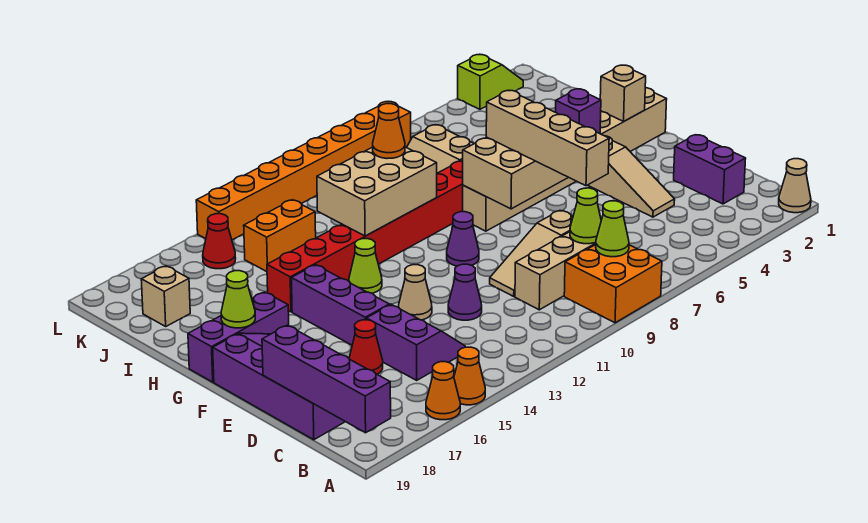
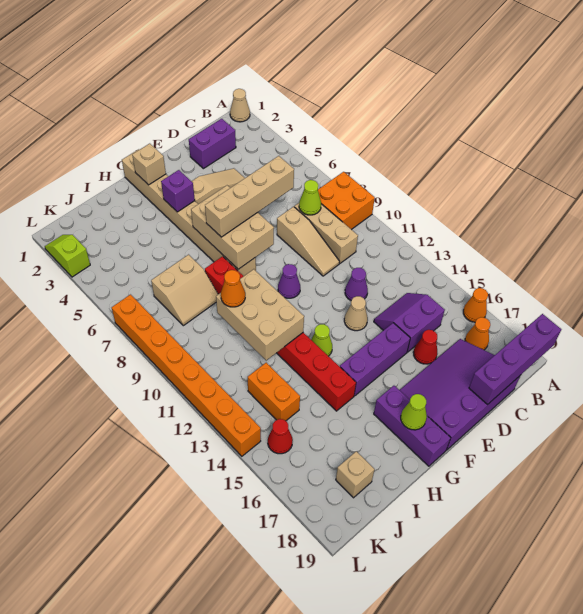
orange cone A15 level 1 -> orange cone B17 level 1
lime cone B8 level 2 -> none

